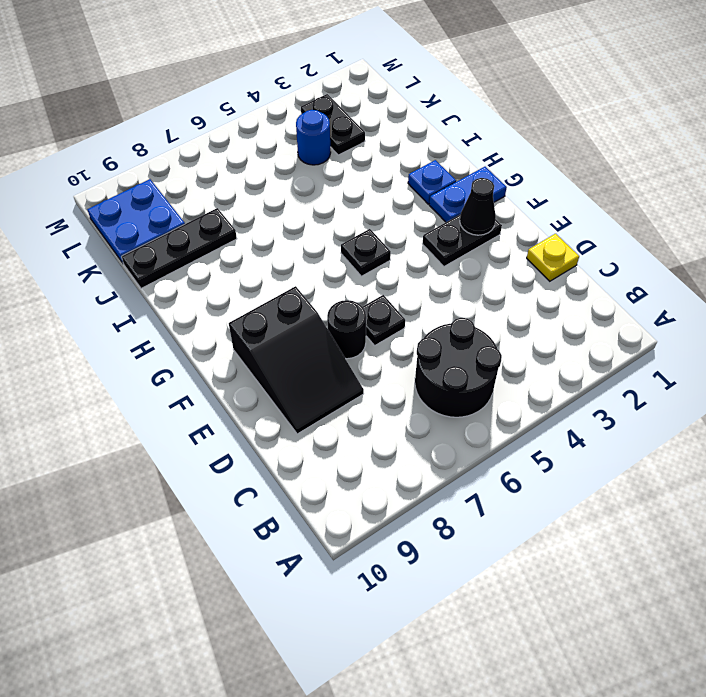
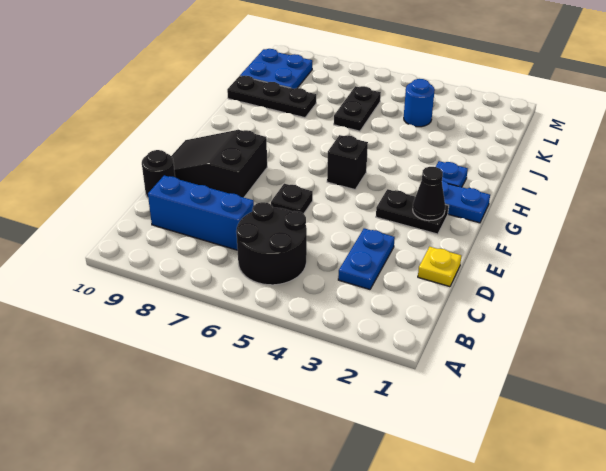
none -> blue plate C3:D3 level 1
none -> blue brick C7:C9 level 1
black slope D8:F9 level 1 top F -> black slope E8:F10 level 1 top 8
black round brick E7 level 1 -> black round brick D10 level 1
black plate G5 level 1 -> black brick G5 level 1
black plate K3:L3 level 1 -> black plate J6:K6 level 1

